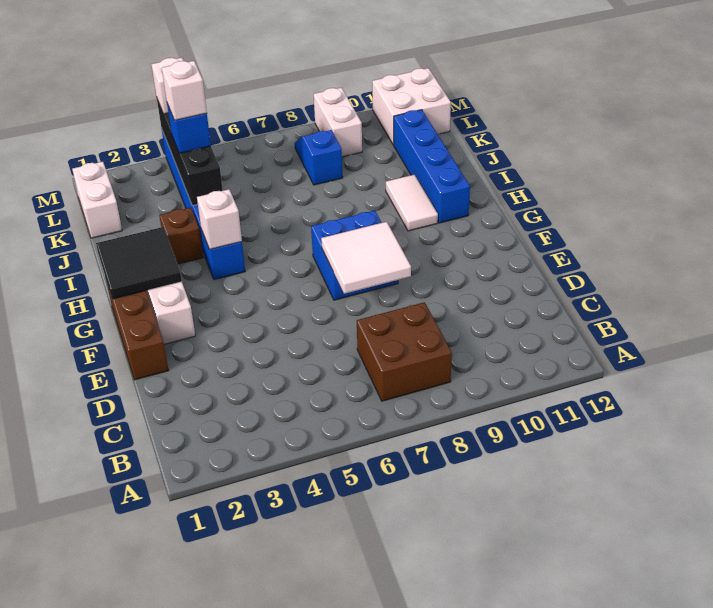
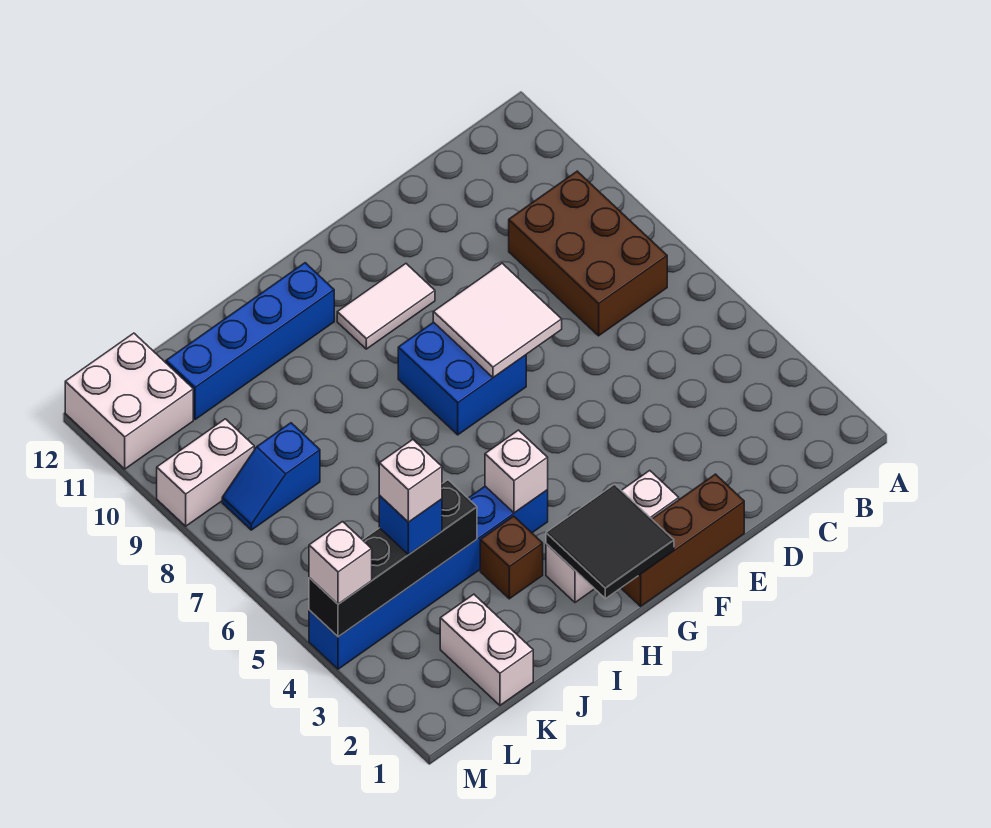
brown brick B7:C8 level 1 -> brown brick B7:C9 level 1
white tile H10:I10 level 1 -> white tile F10:G10 level 1
white brick K1:L1 level 1 -> white brick K1:K2 level 1

